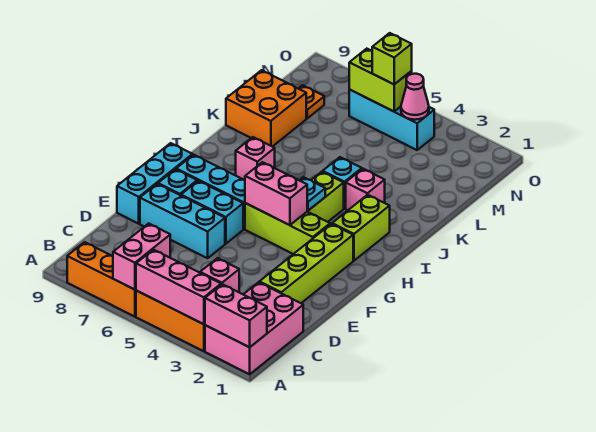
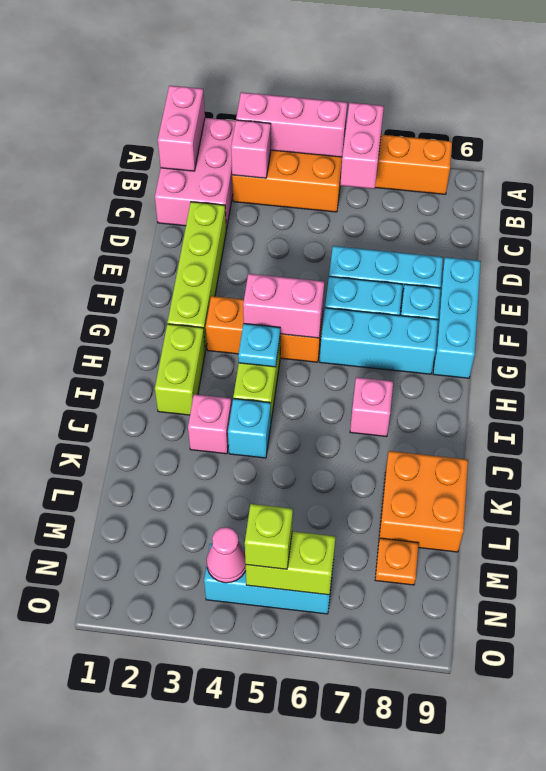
pink brick A1:A2 level 2 -> pink brick A1:B1 level 2
lime brick G3:G5 level 1 -> orange brick G3:G5 level 1

